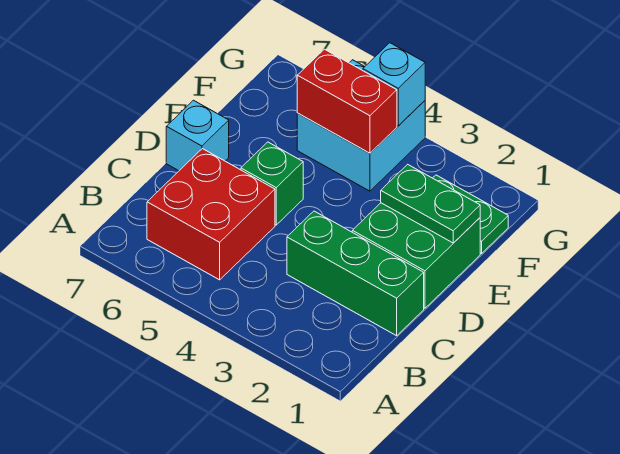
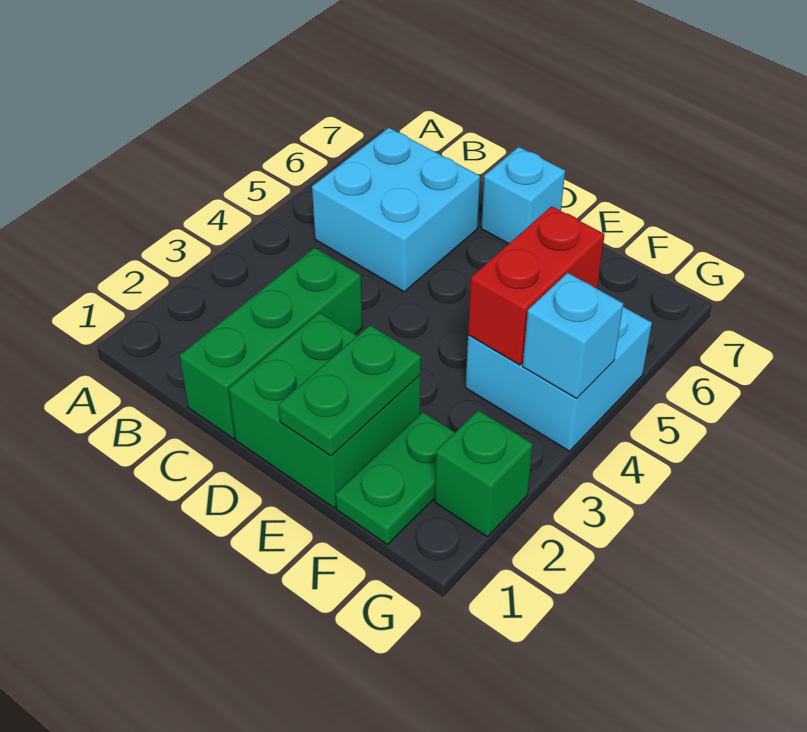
red brick B5:C6 level 1 -> cyan brick B5:C6 level 1
green brick D5 level 1 -> green brick G2 level 1

